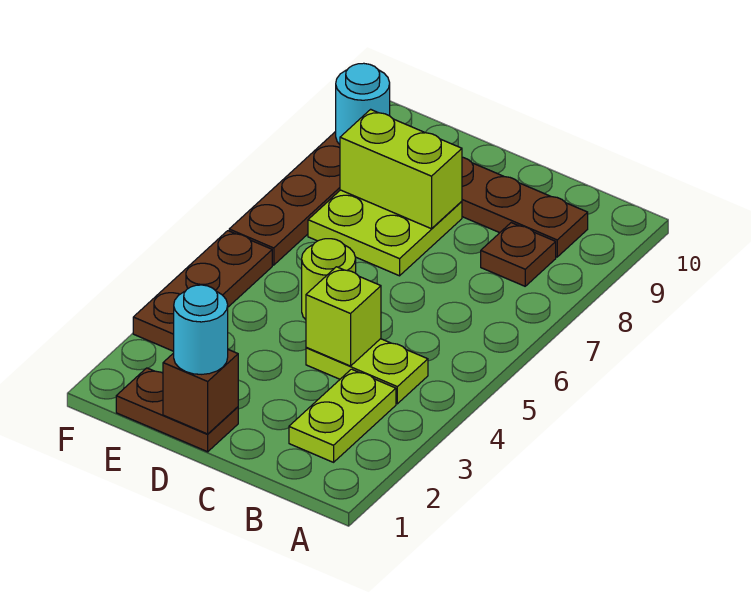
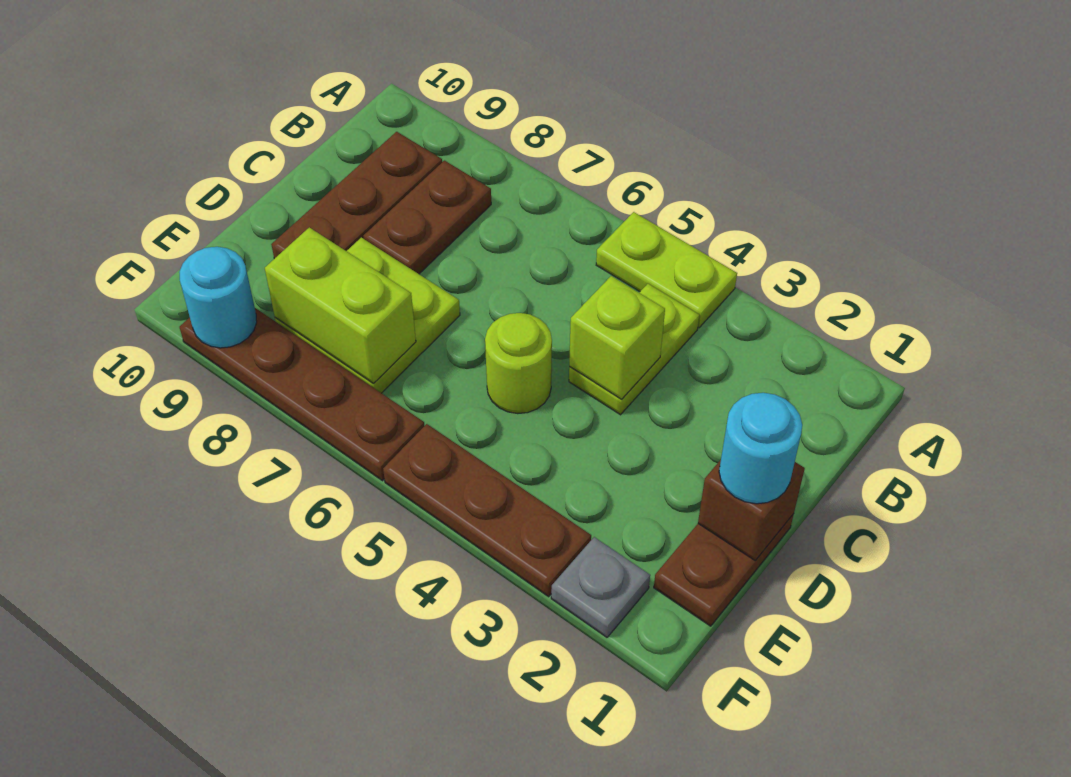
lime plate B2:B3 level 1 -> lime plate A4:A5 level 1
brown plate B8 level 1 -> brown plate B8:C8 level 1
lime brick D8:E8 level 2 -> lime brick E7:E8 level 2
none -> grey plate F2 level 1

